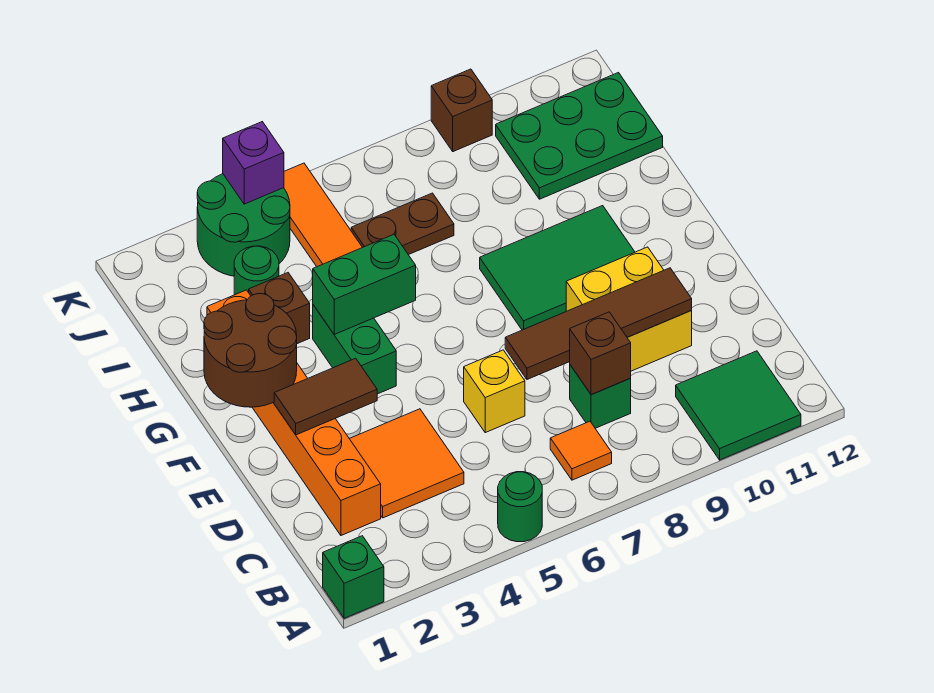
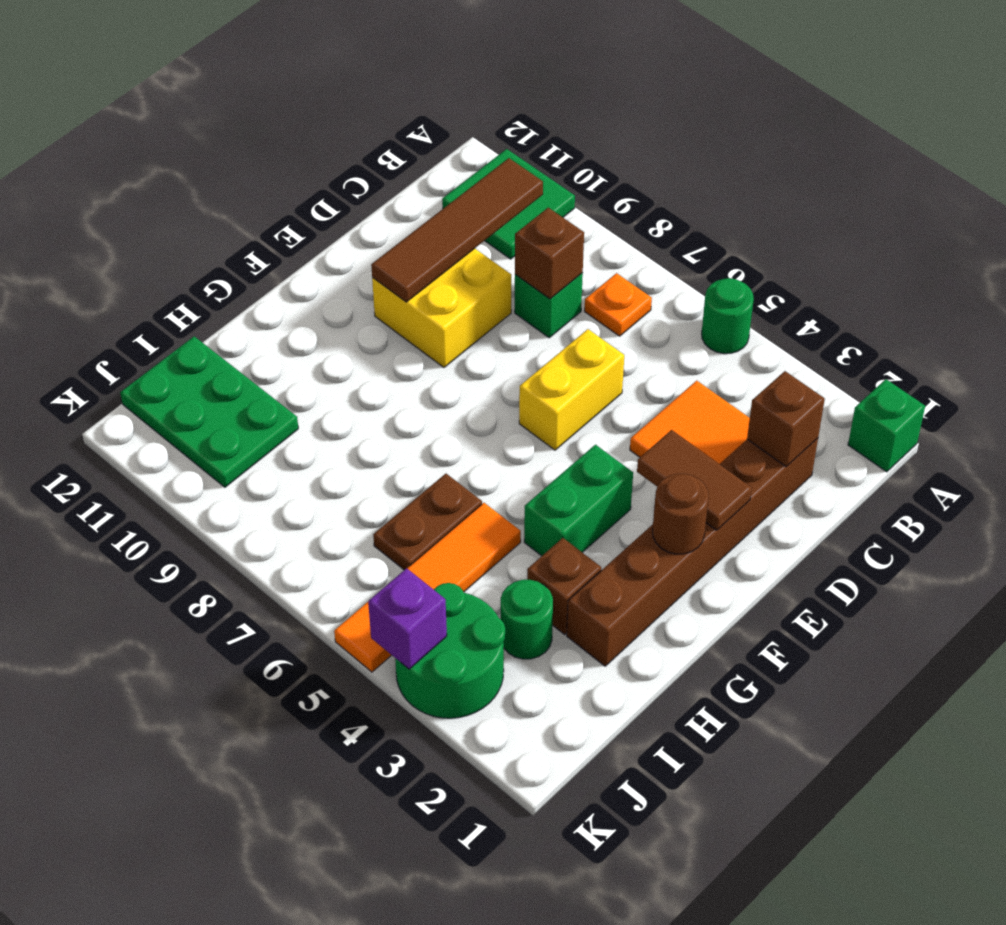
orange tile B7 level 1 -> orange plate B7 level 1
orange brick C2:H2 level 1 -> brown brick C2:H2 level 1
yellow brick D6 level 1 -> yellow brick D6:E6 level 1
brown tile D7:D10 level 2 -> brown tile B10:E10 level 2
brown round brick F1:G2 level 2 -> brown round brick F2 level 2
green tile F8:G10 level 1 -> none
green brick G4:G5 level 2 -> none
brown plate I6:I7 level 1 -> brown plate H6:I6 level 1
brown brick K9 level 1 -> brown brick C2 level 2

